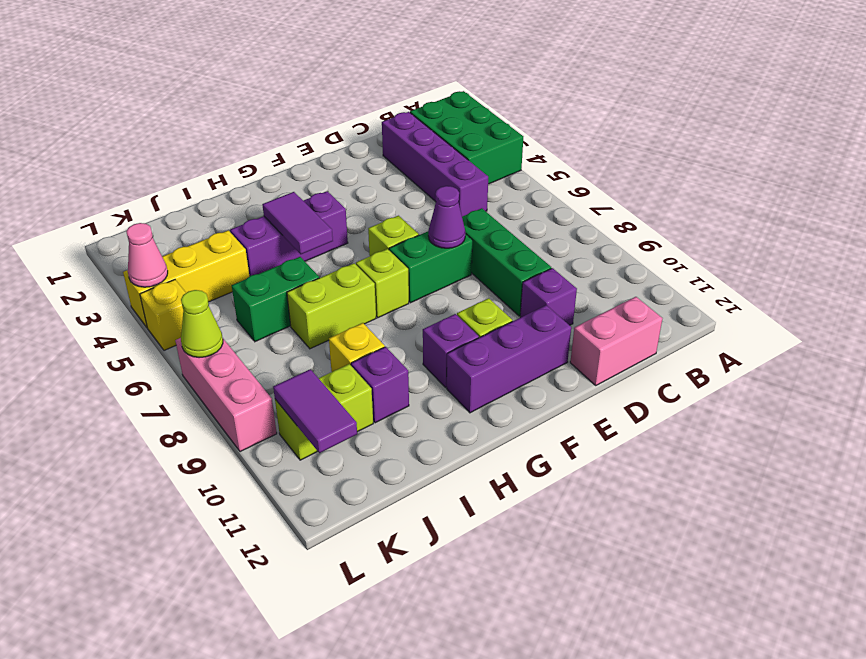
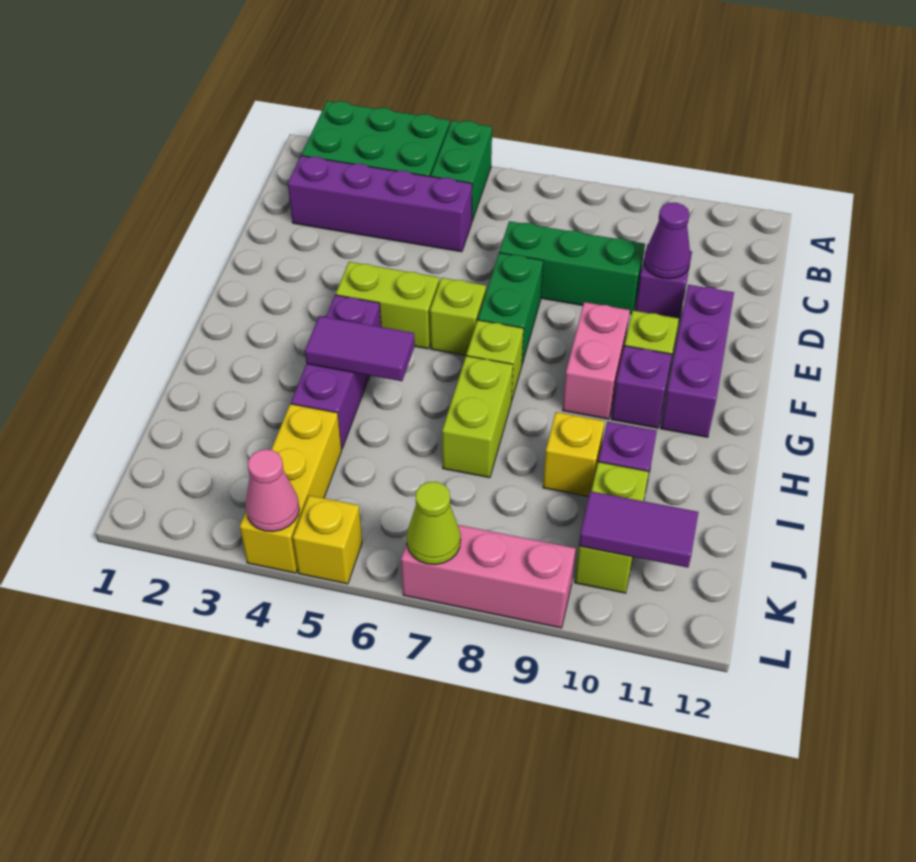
pink brick C12:D12 level 1 -> pink brick F9:G9 level 1
purple cone E7 level 2 -> purple cone D10 level 2
none -> lime brick F4:F5 level 1
green brick I6:J6 level 1 -> green brick A5:B5 level 1

